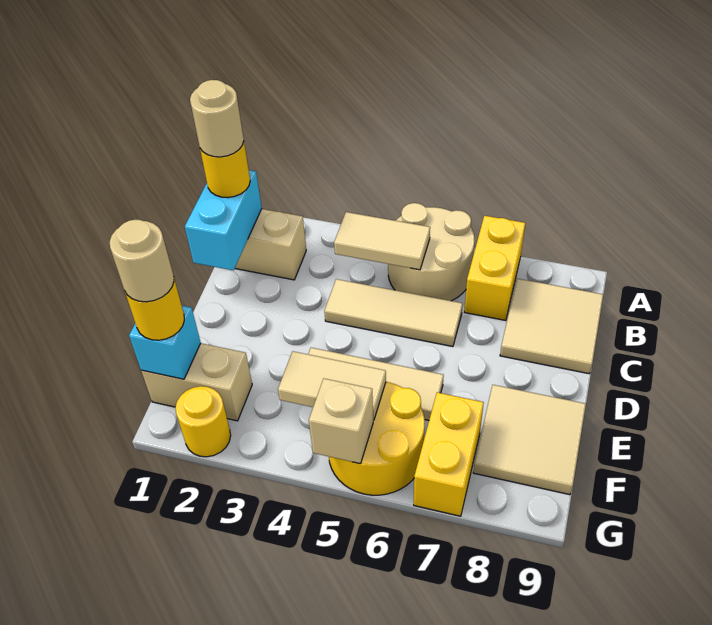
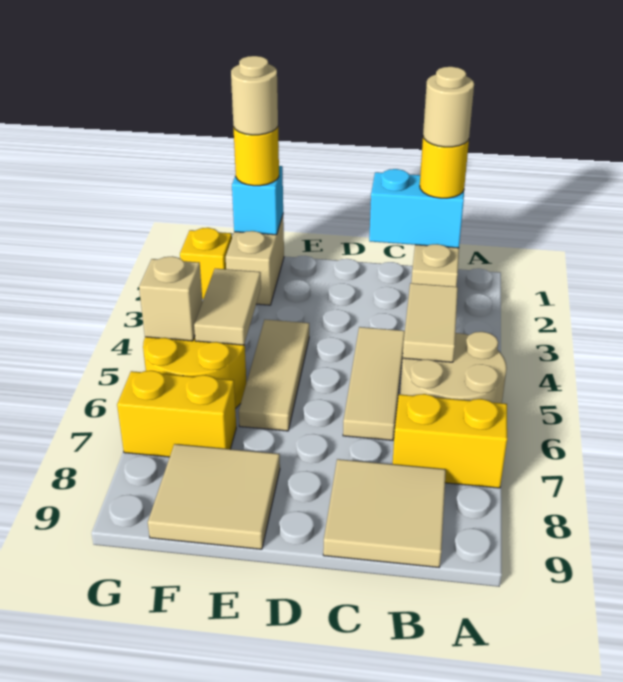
yellow round brick G2 level 1 -> yellow brick G2 level 1

